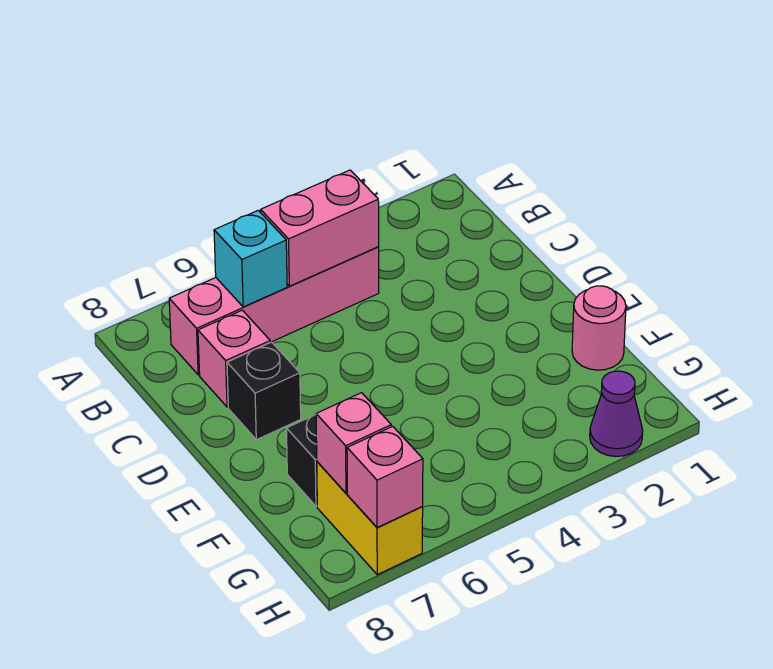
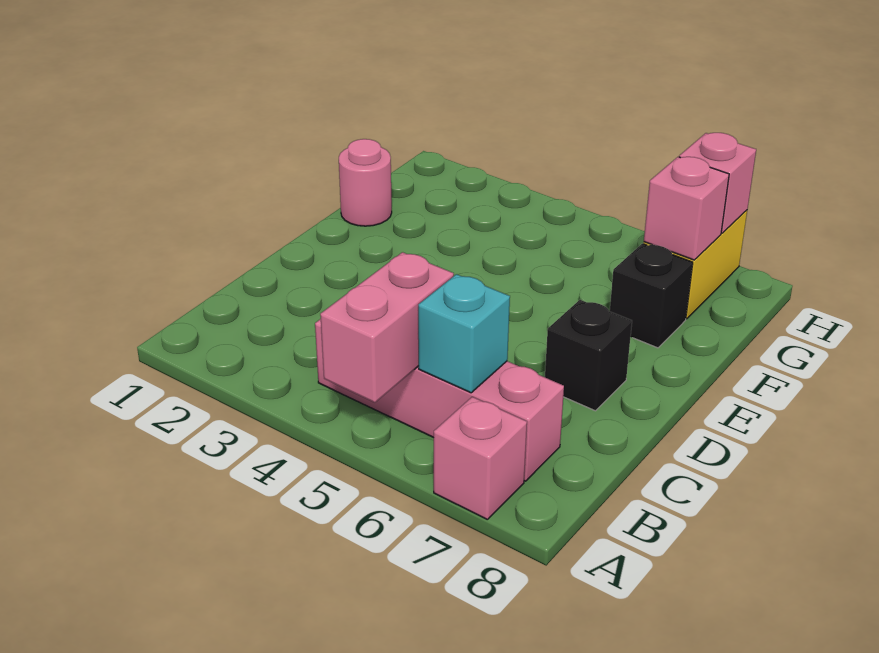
pink brick B4:B5 level 2 -> pink brick A5:B5 level 2
pink brick C7 level 1 -> pink brick A7 level 1
purple cone H2 level 1 -> none

